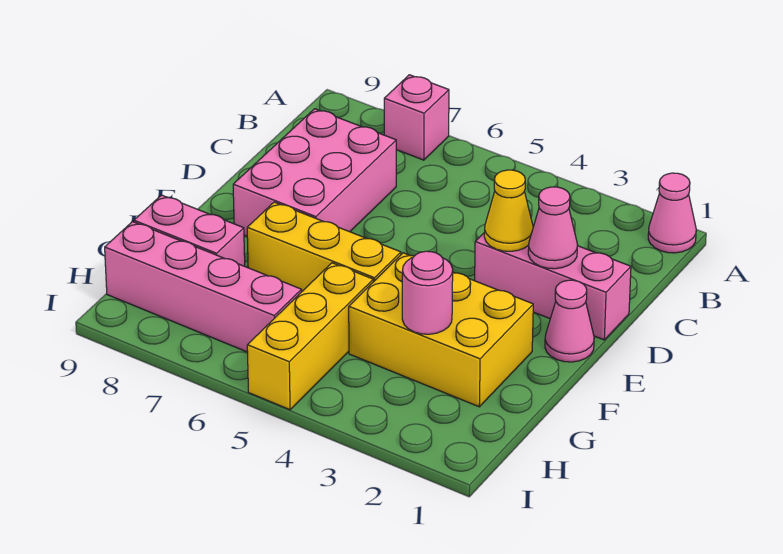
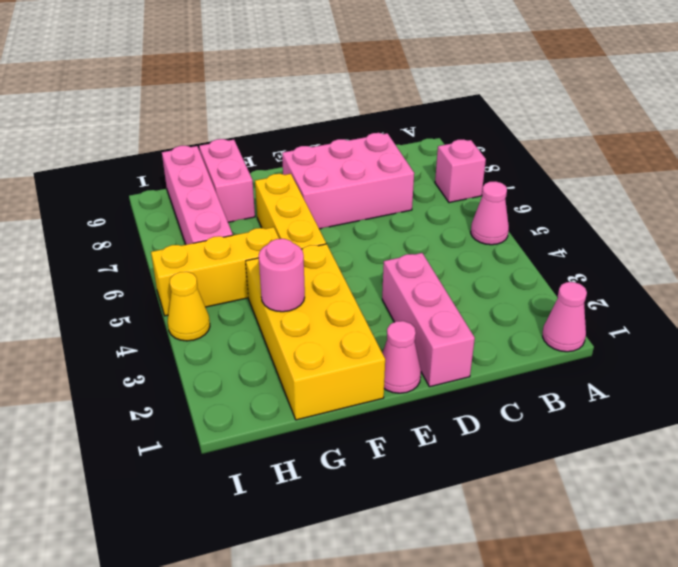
pink cone D2 level 2 -> pink cone A5 level 1
yellow cone D3 level 2 -> yellow cone I4 level 1
yellow brick F2:G4 level 1 -> yellow brick F1:G4 level 1

